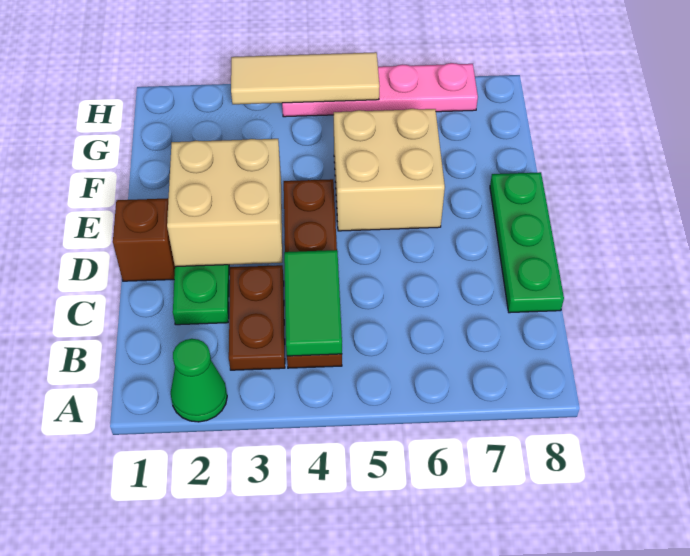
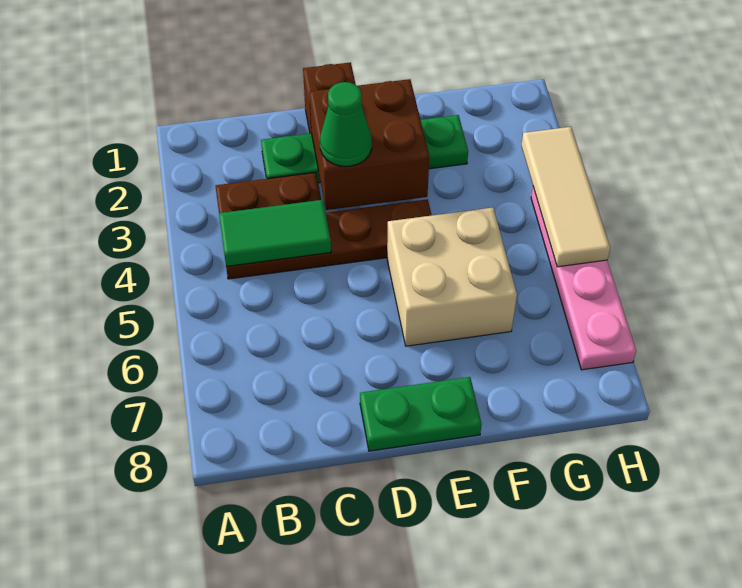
green cone A2 level 1 -> green cone D3 level 3
green plate C8:E8 level 1 -> green plate D8:E8 level 1
tan brick D2:E3 level 2 -> brown brick D2:E3 level 2

